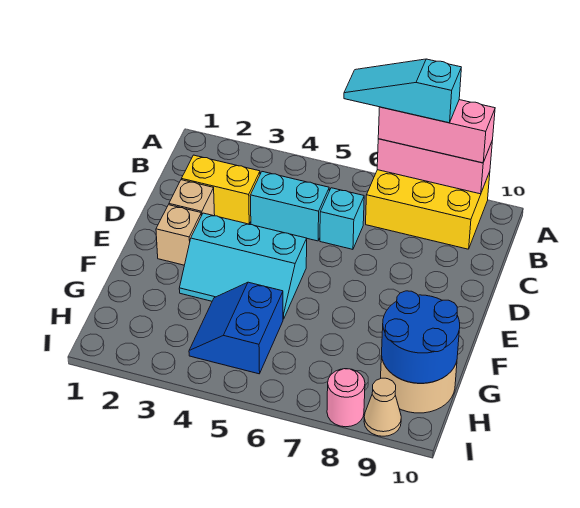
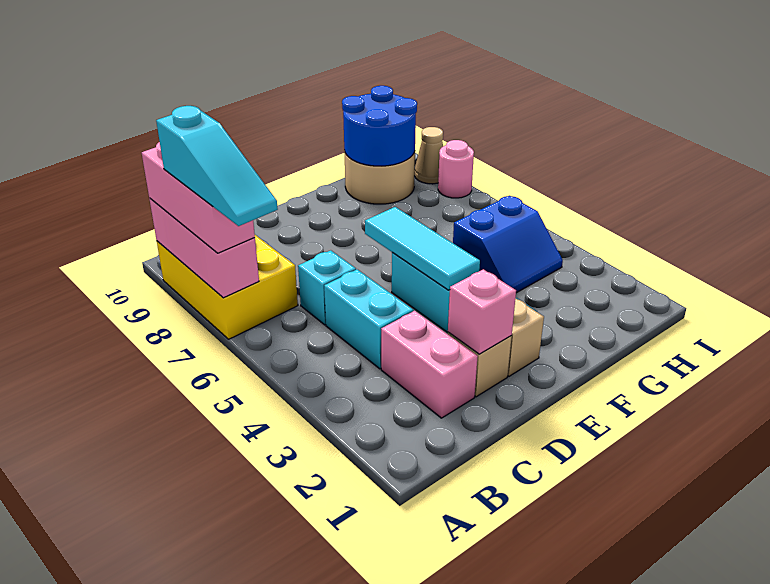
yellow brick C2:C3 level 1 -> pink brick C2:C3 level 1
none -> pink brick D2 level 2
none -> cyan tile E4:E6 level 2

